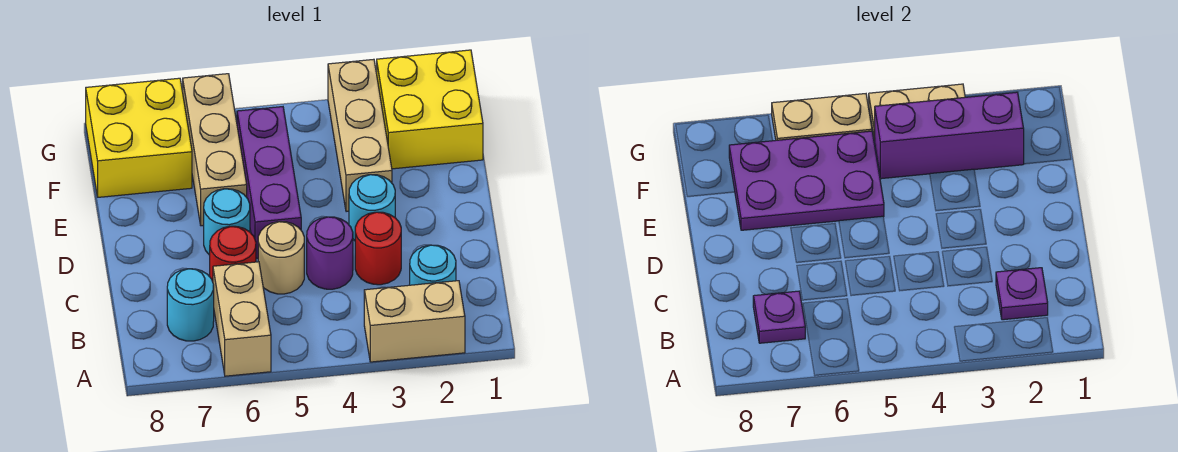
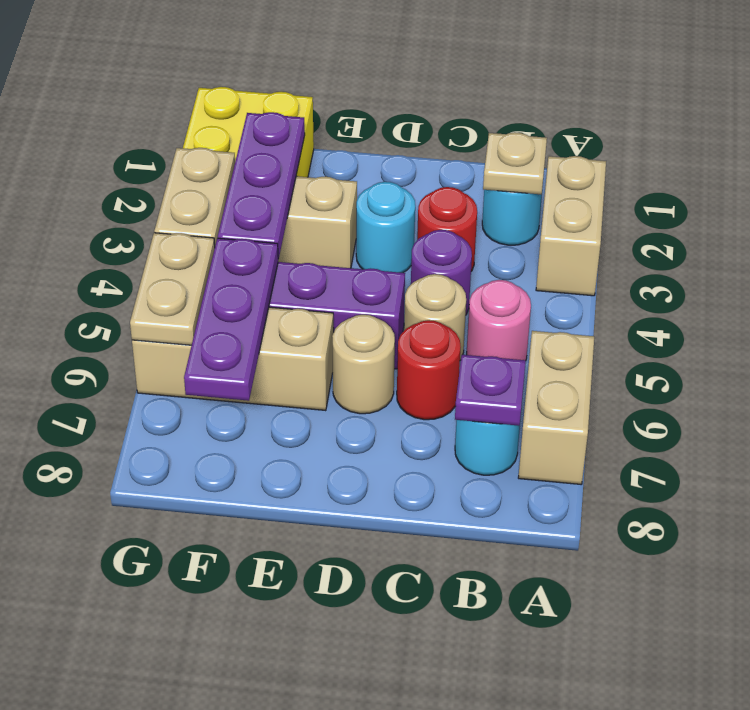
tan brick A6:B6 level 1 -> tan brick A6:A7 level 1
purple plate B2 level 2 -> tan plate B2 level 2
none -> pink round brick B5 level 1
cyan round brick D6 level 1 -> tan round brick D6 level 1
purple plate E5:F7 level 2 -> purple plate F5:F7 level 2
purple brick F2:F4 level 2 -> purple plate F2:F4 level 2
yellow brick F7:G8 level 1 -> none

